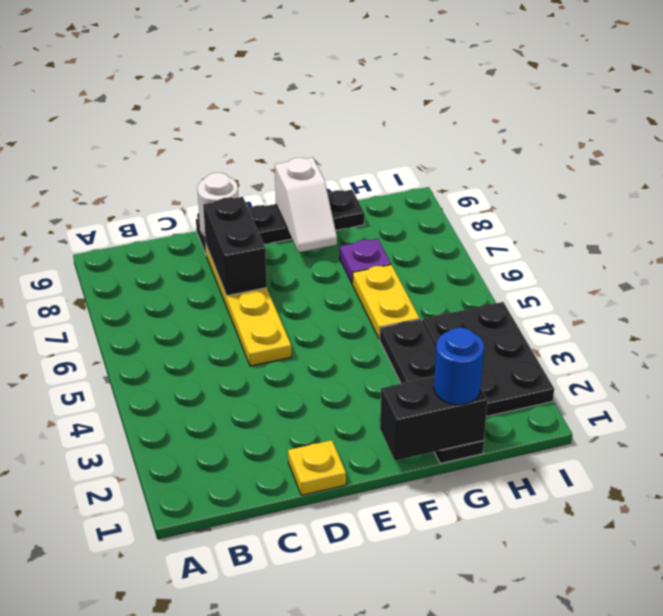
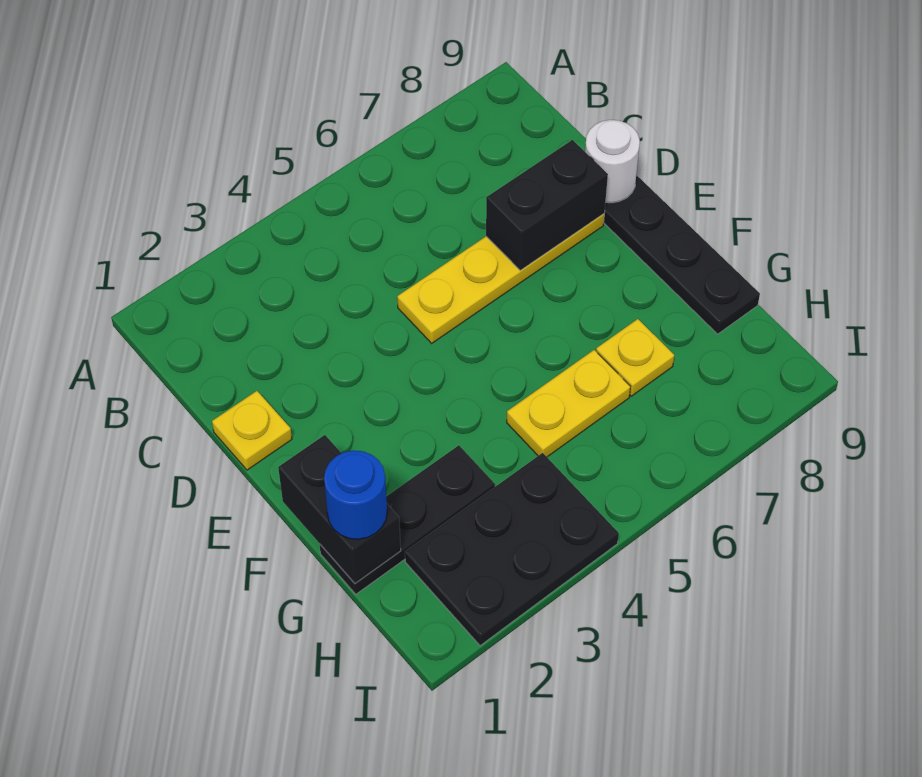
white slope F8:F9 level 2 top 9 -> none
black plate G1:G4 level 1 -> black plate G1:G3 level 1
purple plate G7 level 1 -> yellow plate G7 level 1

